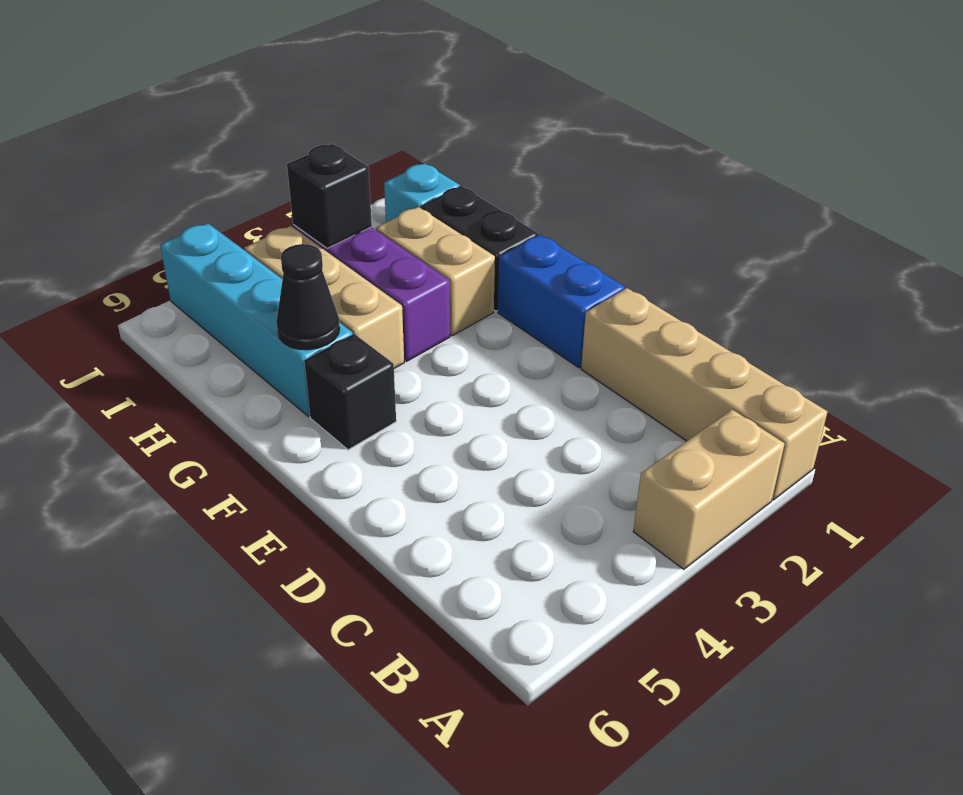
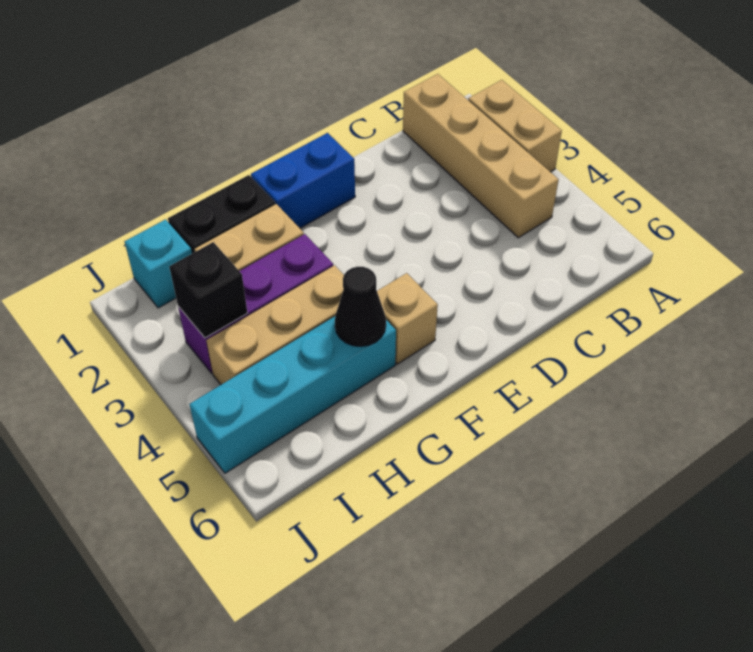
tan brick A1:D1 level 1 -> tan brick B1:B4 level 1
black brick F5 level 1 -> tan brick F5 level 1

